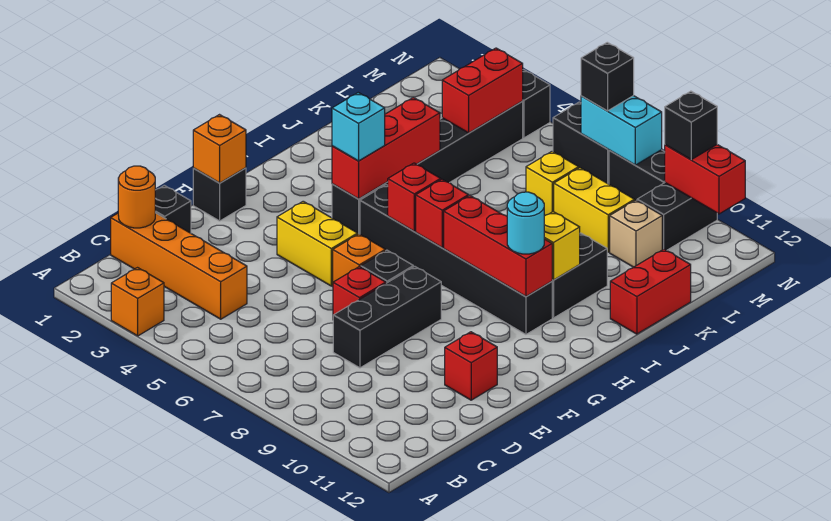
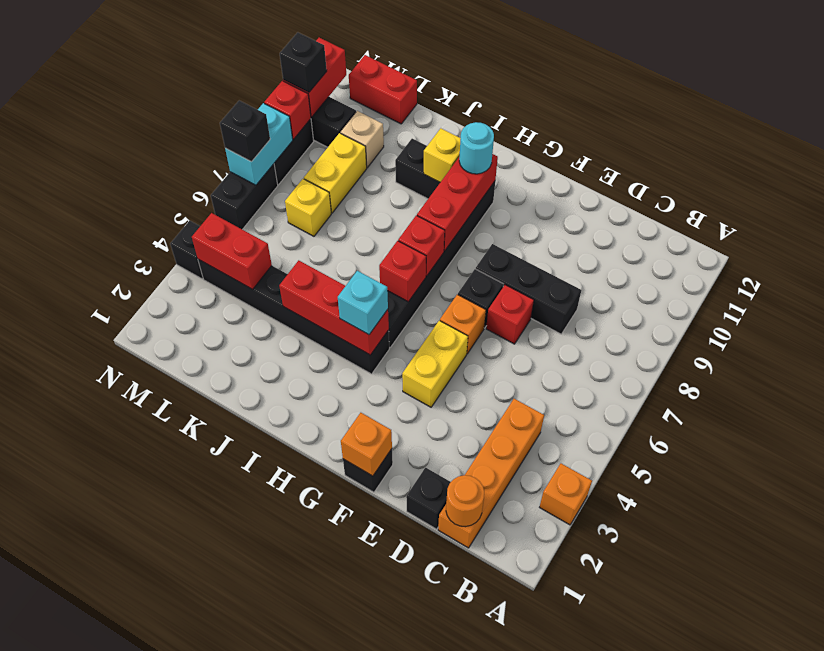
red brick E11 level 1 -> red brick N9 level 2
red brick J12:K12 level 1 -> red brick L12:M12 level 1

